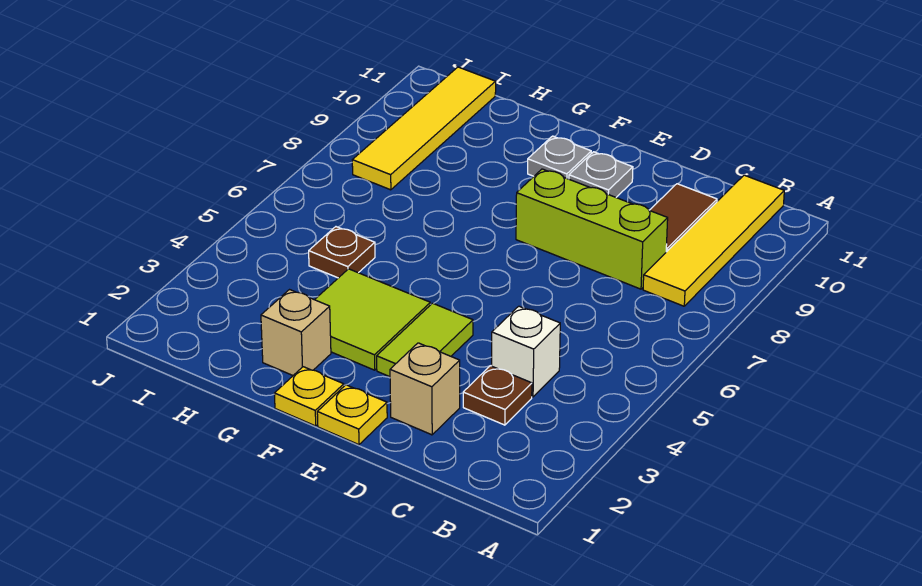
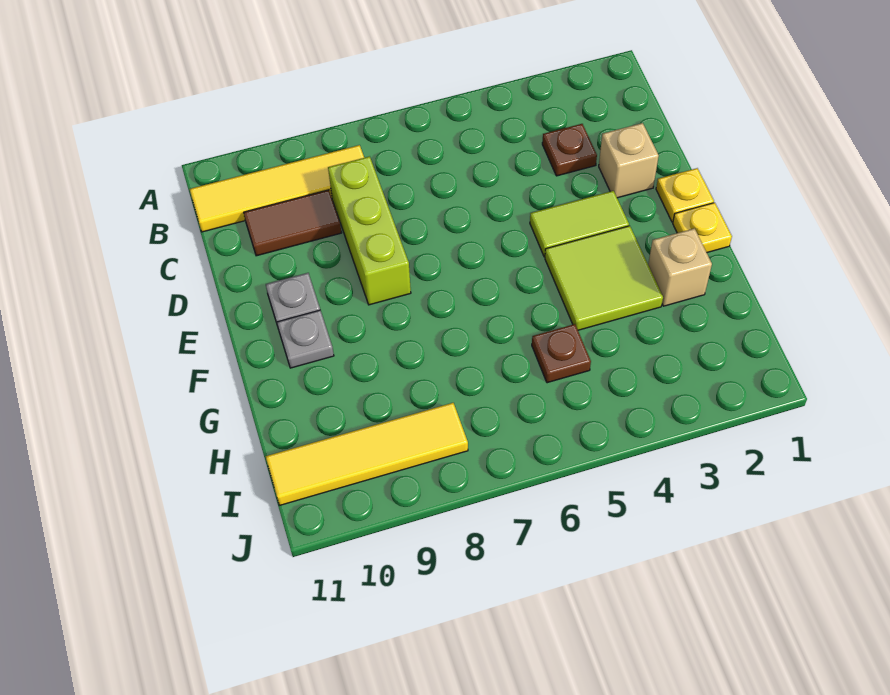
white brick C4 level 1 -> none

